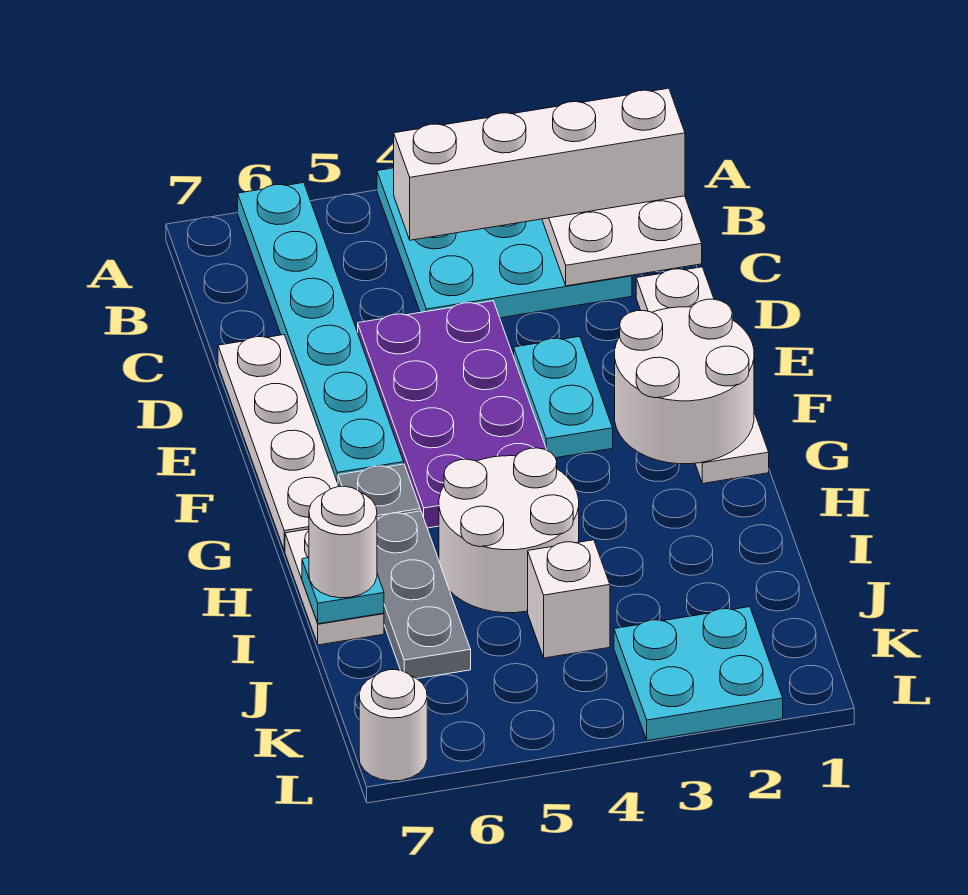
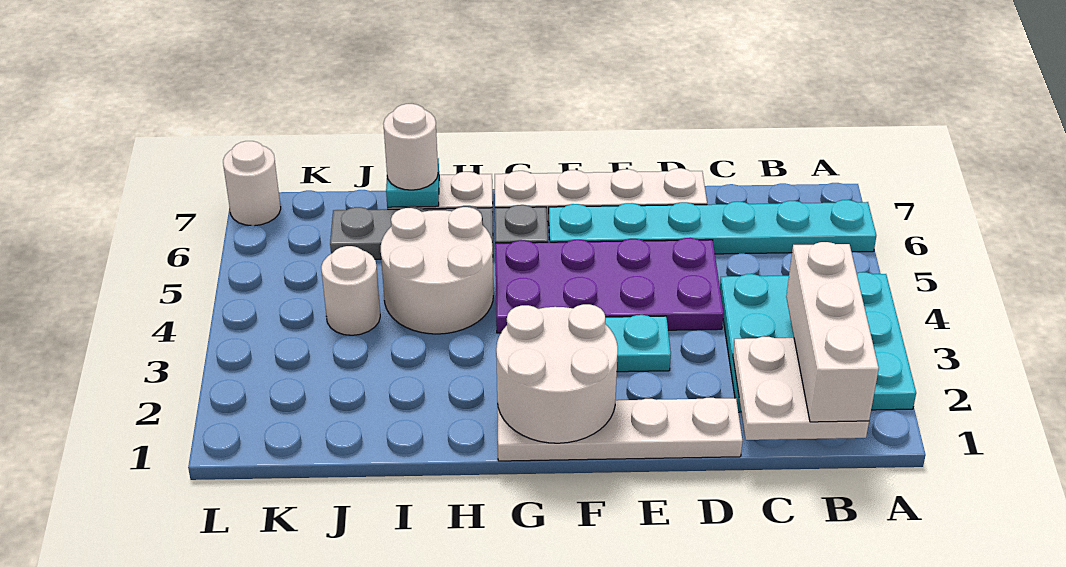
white brick B1:B4 level 3 -> white brick B1:B3 level 3
white brick J4 level 1 -> white round brick J4 level 1
cyan plate K2:L3 level 1 -> none

